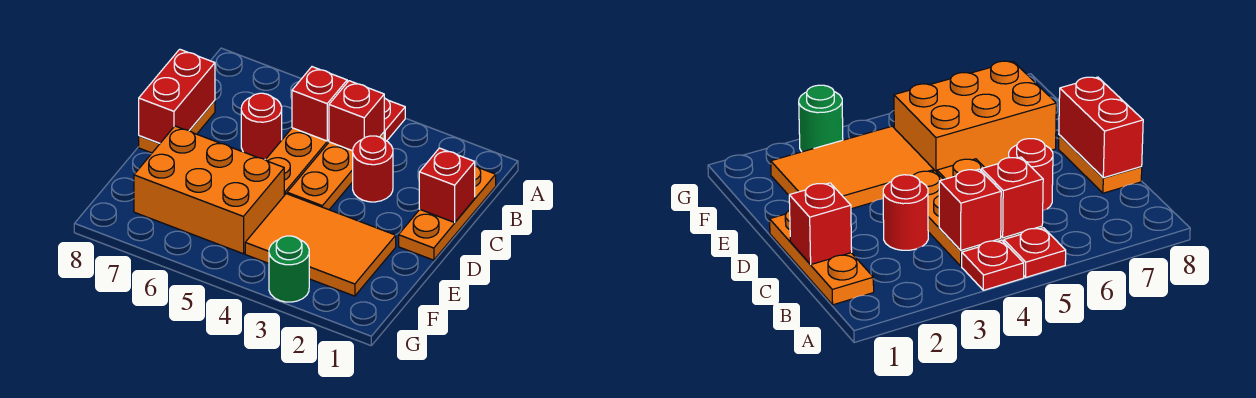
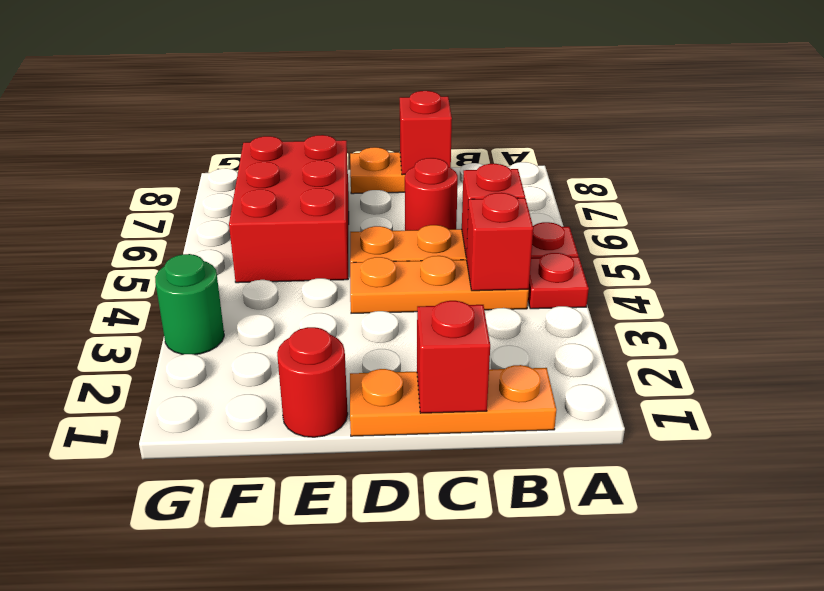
red round brick C3 level 1 -> red round brick E1 level 1
red brick C8:D8 level 2 -> red brick C8 level 2
orange tile E2:F4 level 1 -> none
orange brick E5:F7 level 1 -> red brick E5:F7 level 1

